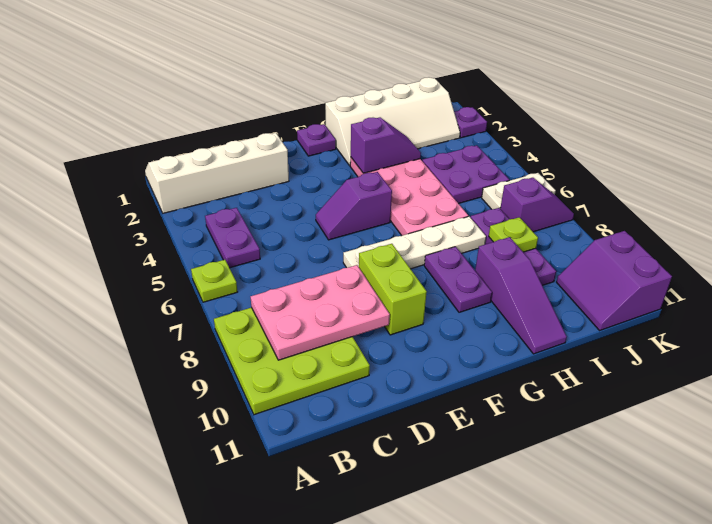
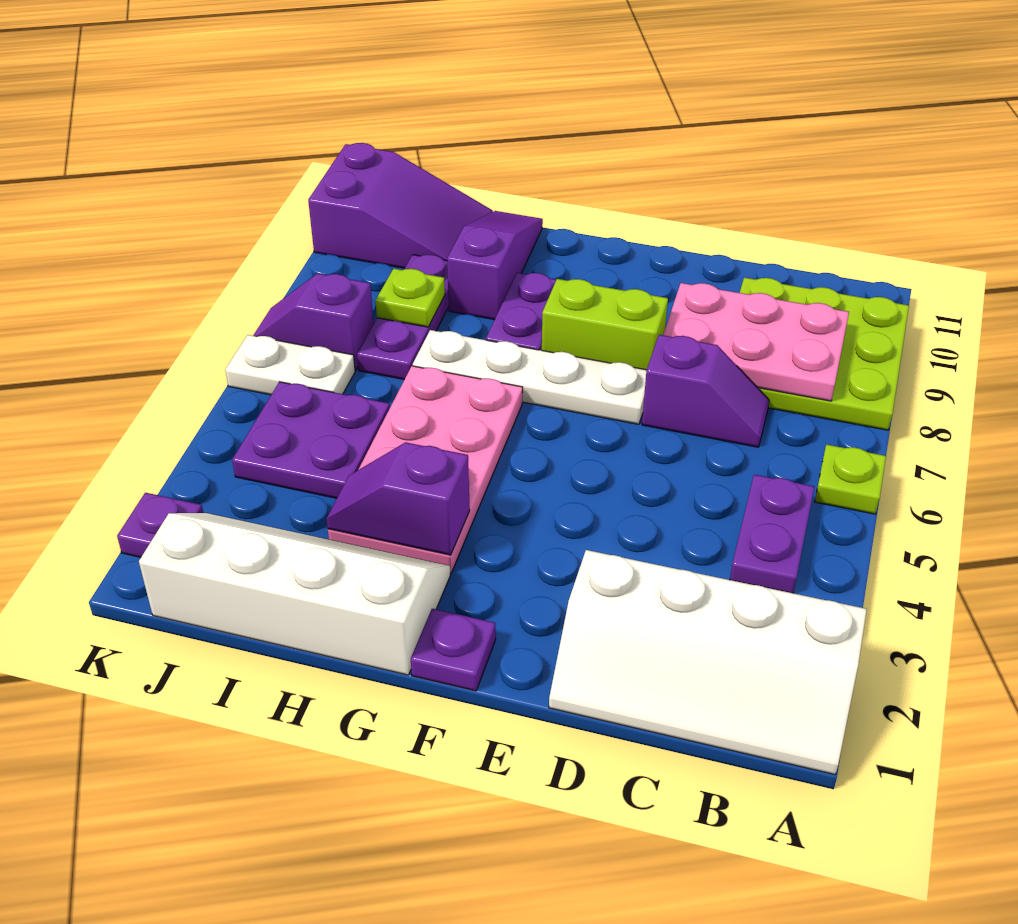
purple slope E5:F5 level 1 top F -> purple slope C7:D7 level 1 top D
lime brick E8:E9 level 1 -> lime brick E8:F8 level 1
purple slope J10:K11 level 1 top K -> purple slope I10:K11 level 1 top K

